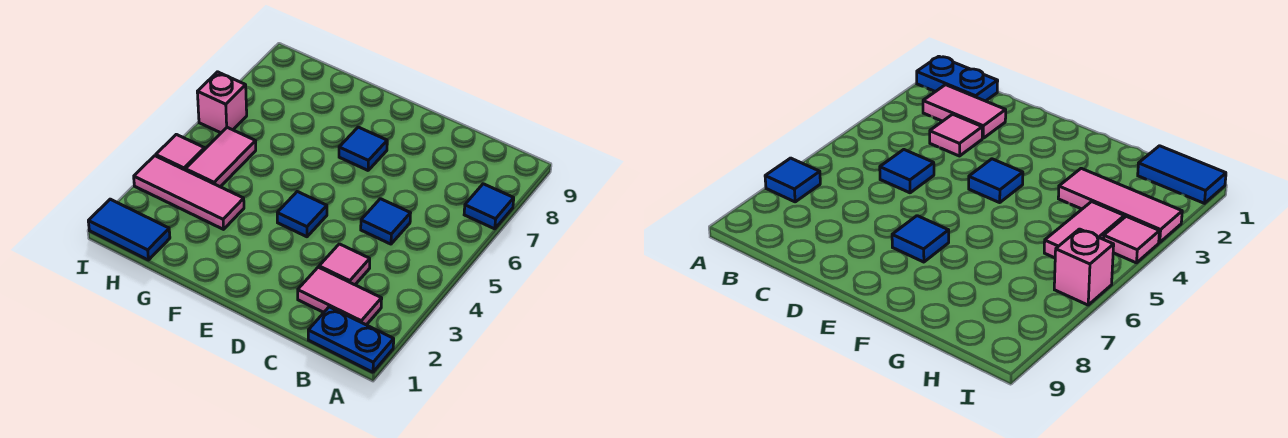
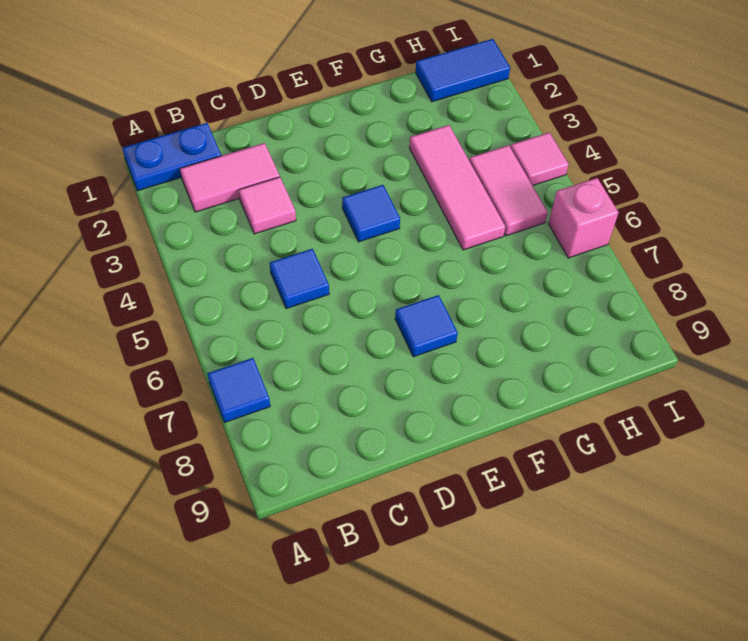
pink tile G3:I3 level 1 -> pink tile G3:G5 level 1

